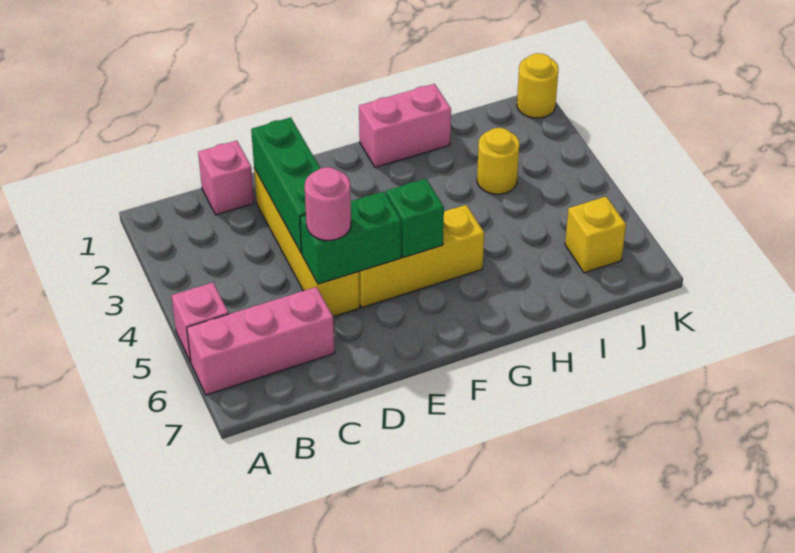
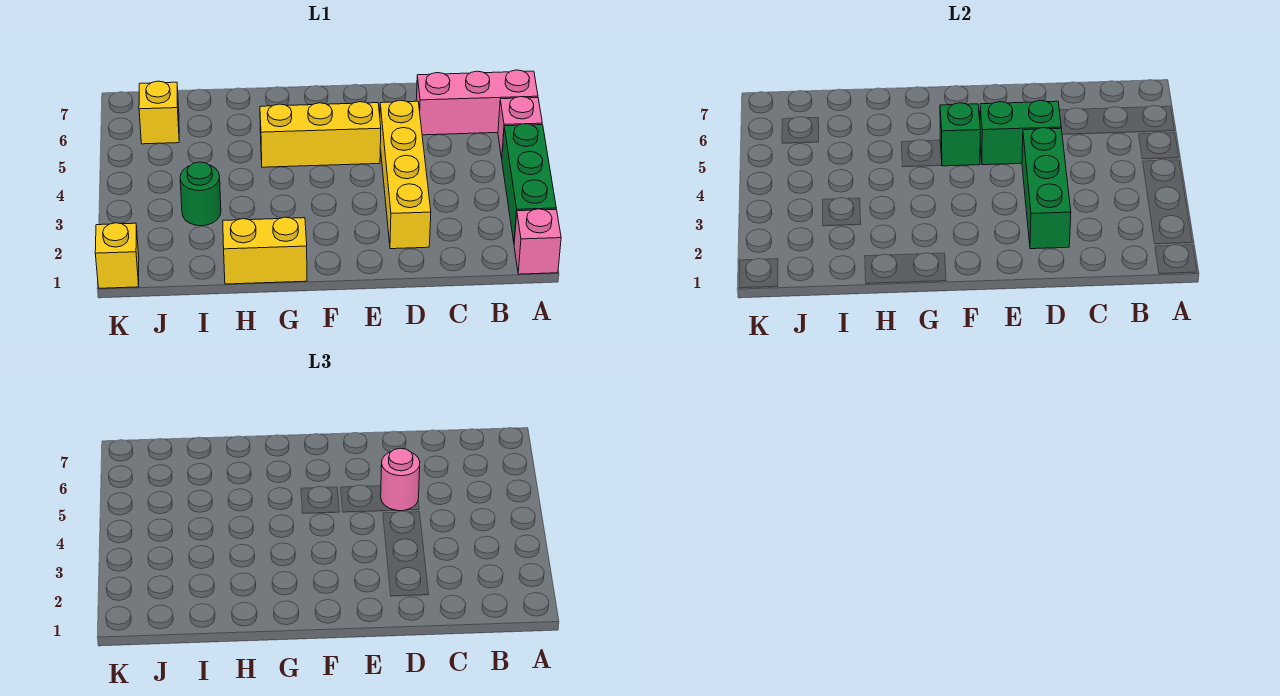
none -> green brick A2:A4 level 1
pink brick C1 level 1 -> pink brick A1 level 1
pink brick G1:H1 level 1 -> yellow brick G1:H1 level 1
yellow round brick I3 level 1 -> green round brick I3 level 1
yellow round brick K1 level 1 -> yellow brick K1 level 1

